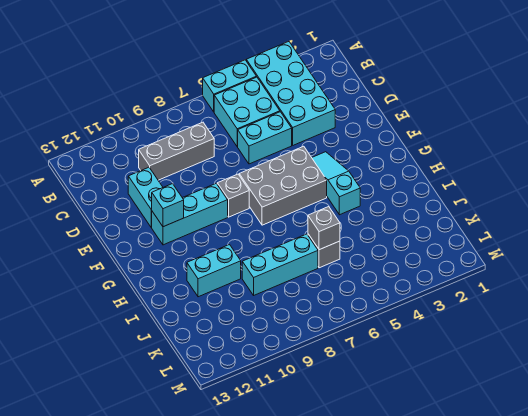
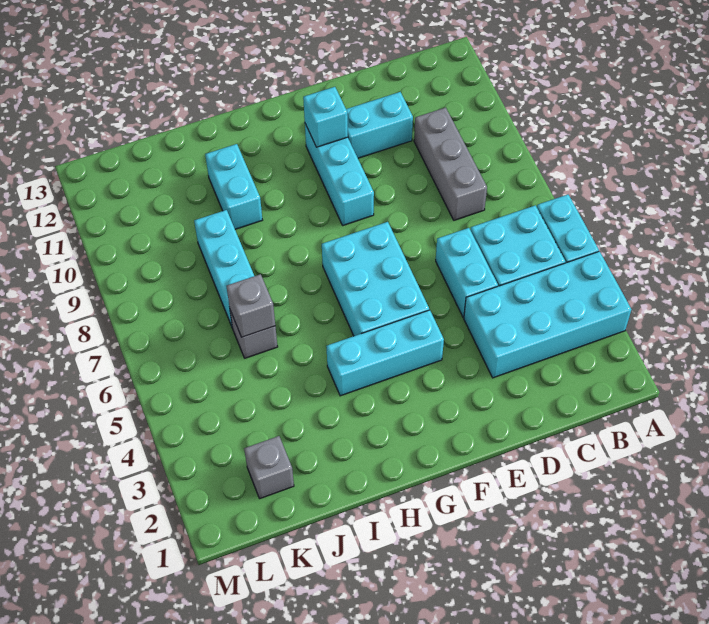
cyan slope F4:H4 level 1 top H -> cyan brick F4:H4 level 1
grey brick F5:G7 level 1 -> cyan brick F5:G7 level 1
grey brick F8 level 1 -> grey brick K2 level 1

